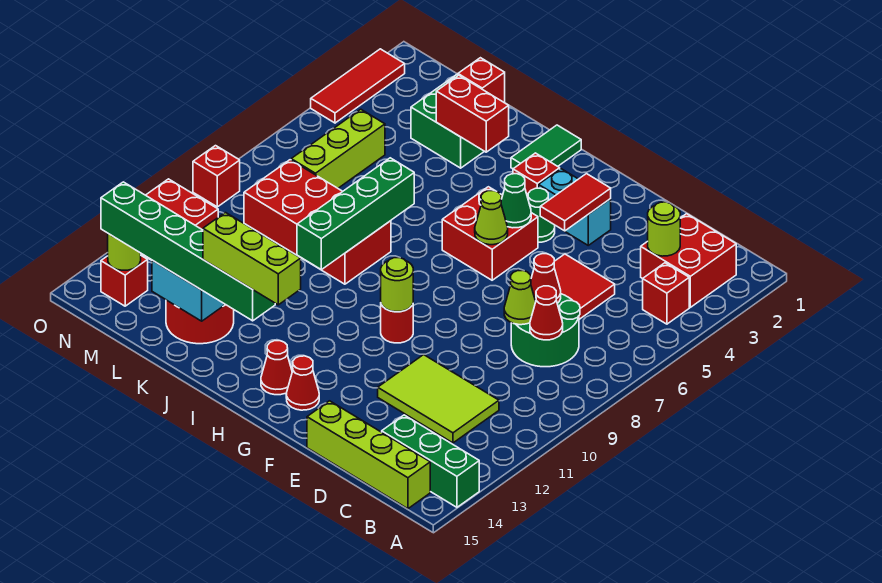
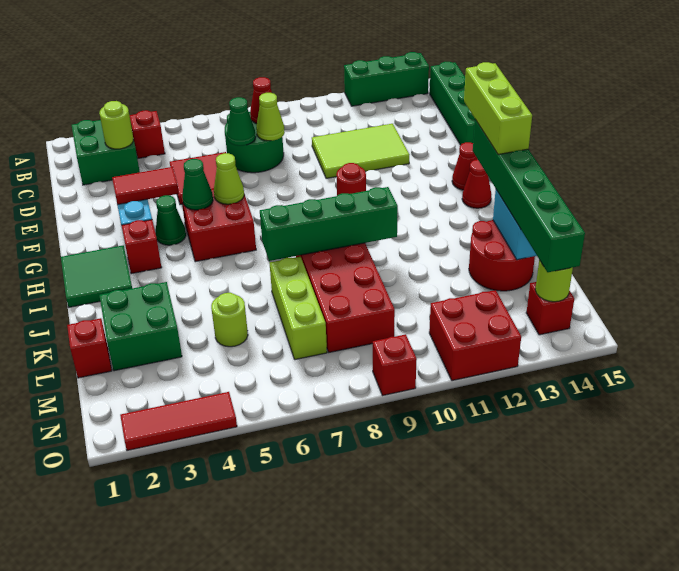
green brick A14:C14 level 1 -> green brick A12:A14 level 1
red brick B2:C3 level 1 -> green brick B2:C3 level 1
lime brick B15:E15 level 1 -> green brick B15:E15 level 1
lime tile C11:E12 level 1 -> lime tile D10:E12 level 1
red cone D7 level 2 -> green cone D7 level 2
lime round brick G10 level 2 -> lime round brick L5 level 1
green tile I1:I2 level 1 -> green tile H1:I2 level 1
red brick J3:K3 level 2 -> none
lime brick M5:M7 level 1 -> lime brick K7:M7 level 1

